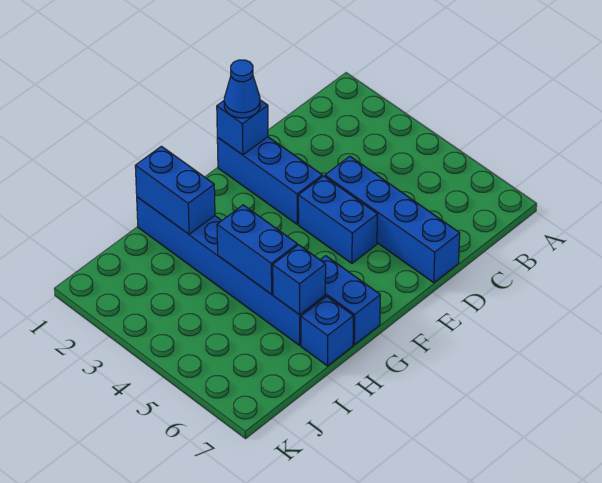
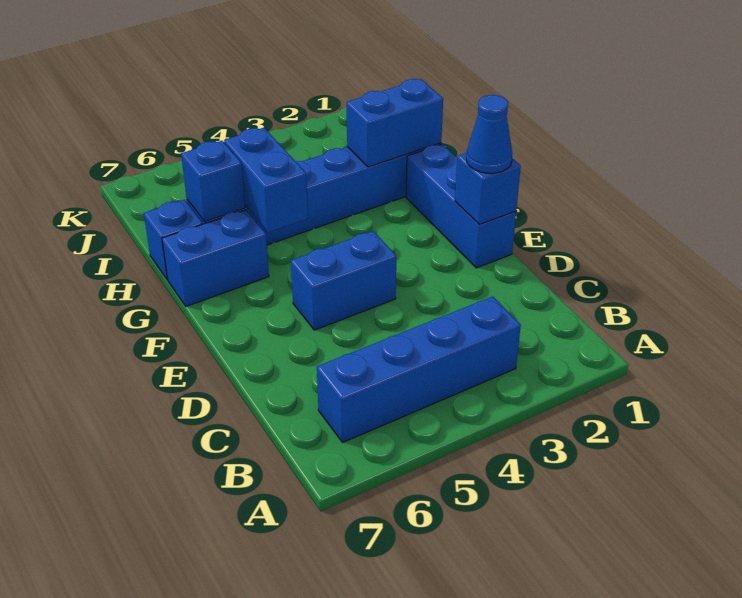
blue brick D4:D7 level 1 -> blue brick B3:B6 level 1
blue brick E1:E3 level 1 -> blue brick E1:G1 level 1
blue brick H4:H5 level 2 -> blue brick G5:H5 level 2

